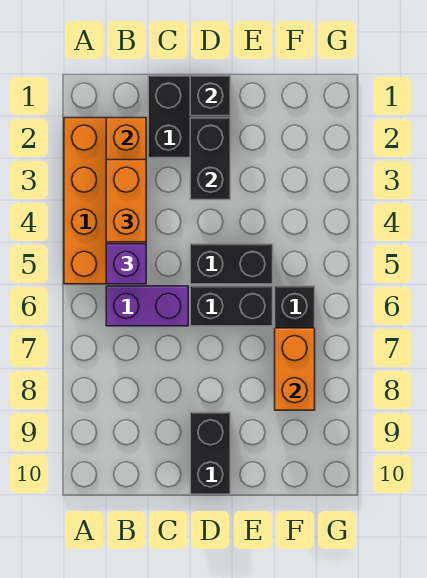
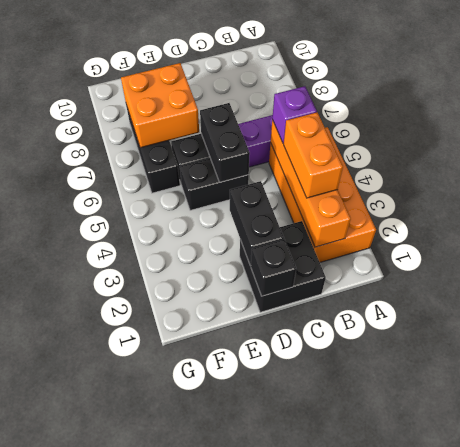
black brick D9:D10 level 1 -> black brick D5:D6 level 2
orange brick F7:F8 level 2 -> orange brick E7:F8 level 2

